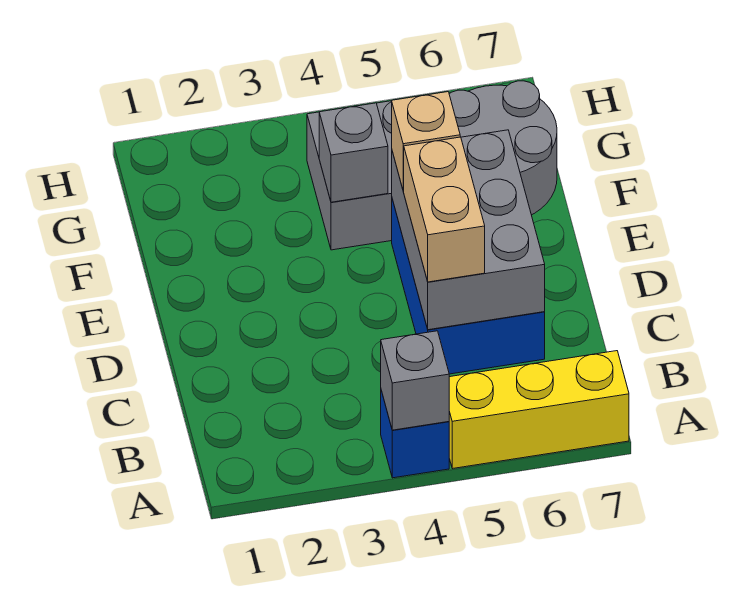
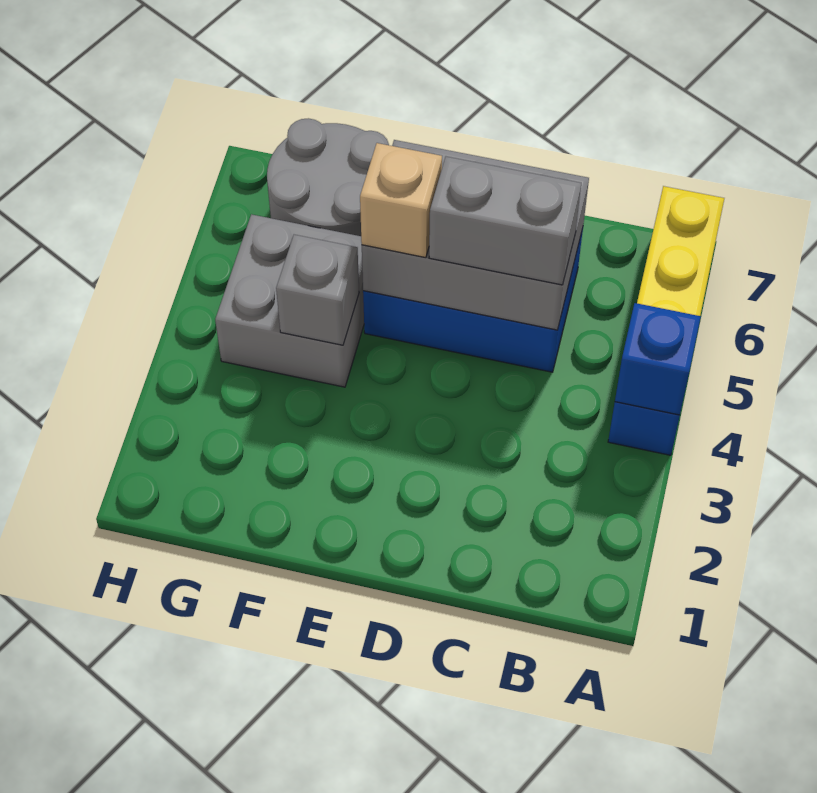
grey brick A4 level 2 -> blue brick A4 level 2
tan brick C5:D5 level 3 -> grey brick C5:D5 level 3

